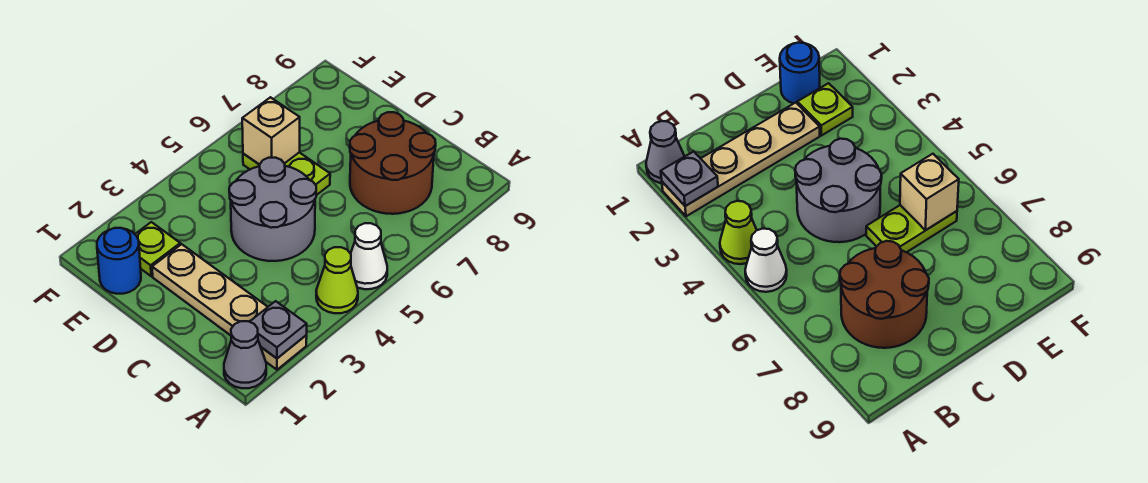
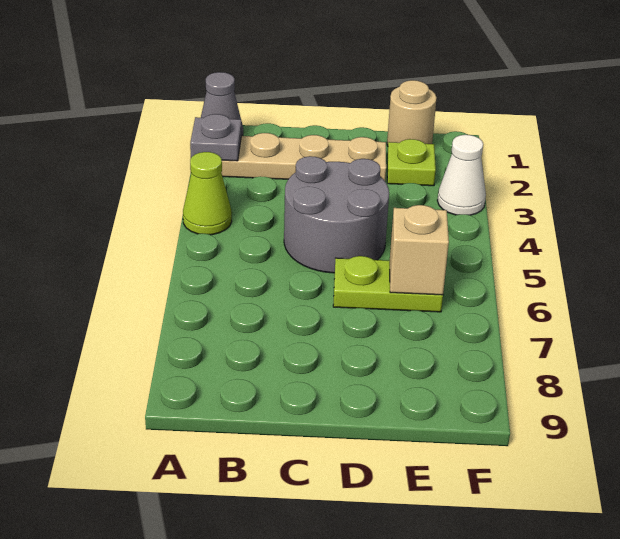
white cone A5 level 1 -> white cone F3 level 1
brown round brick B7:C8 level 1 -> none
blue round brick E1 level 1 -> tan round brick E1 level 1

